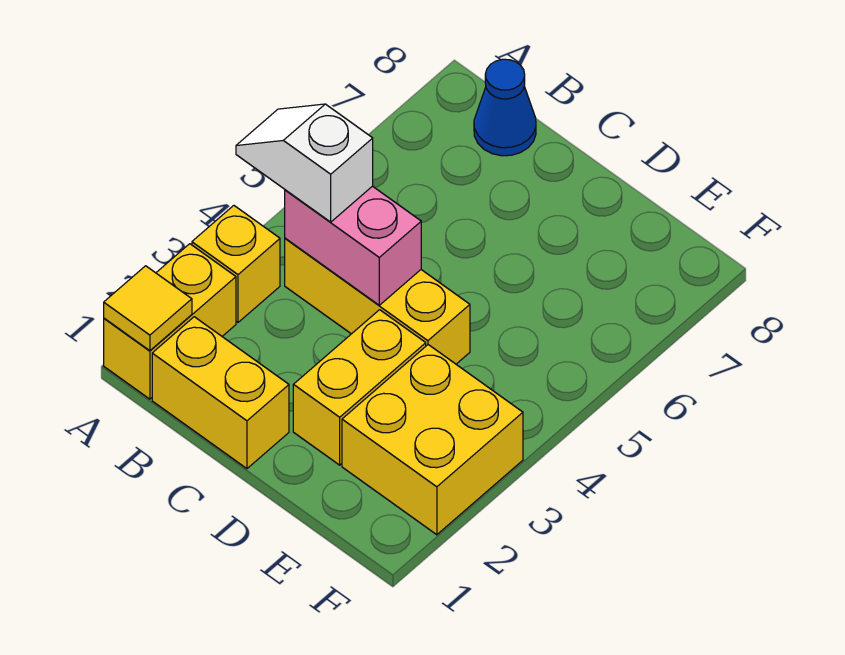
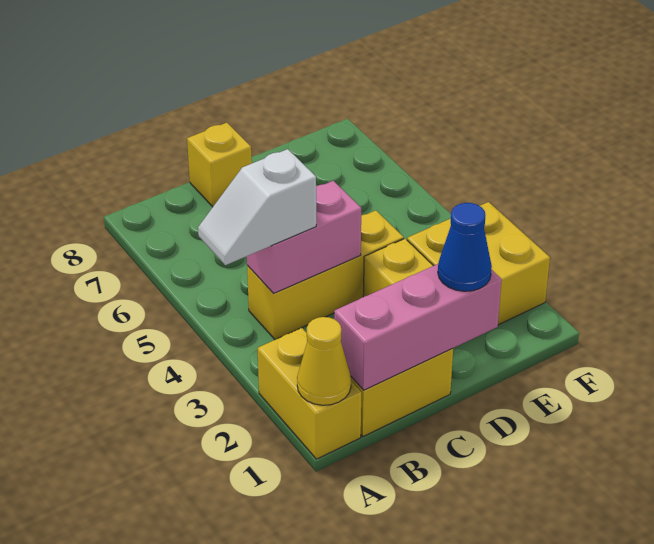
yellow tile A1 level 2 -> yellow cone A1 level 2
yellow brick A3 level 1 -> yellow brick C8 level 1
none -> pink brick B1:D1 level 2
blue cone B8 level 1 -> blue cone D1 level 3

